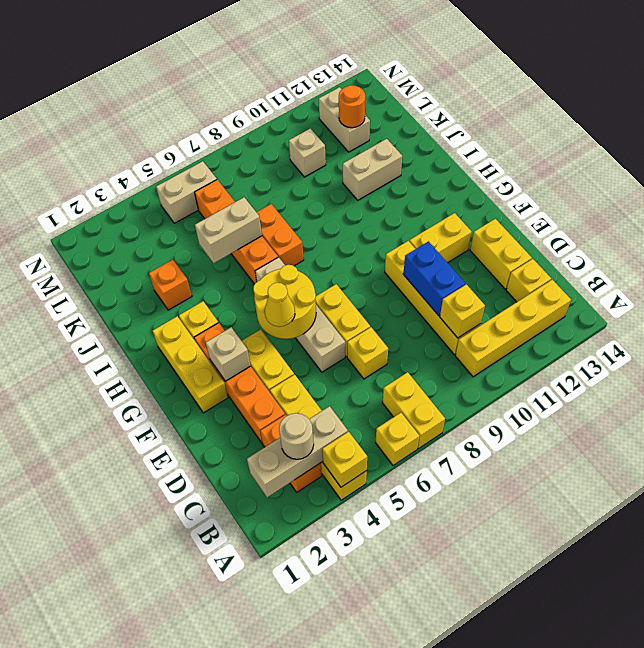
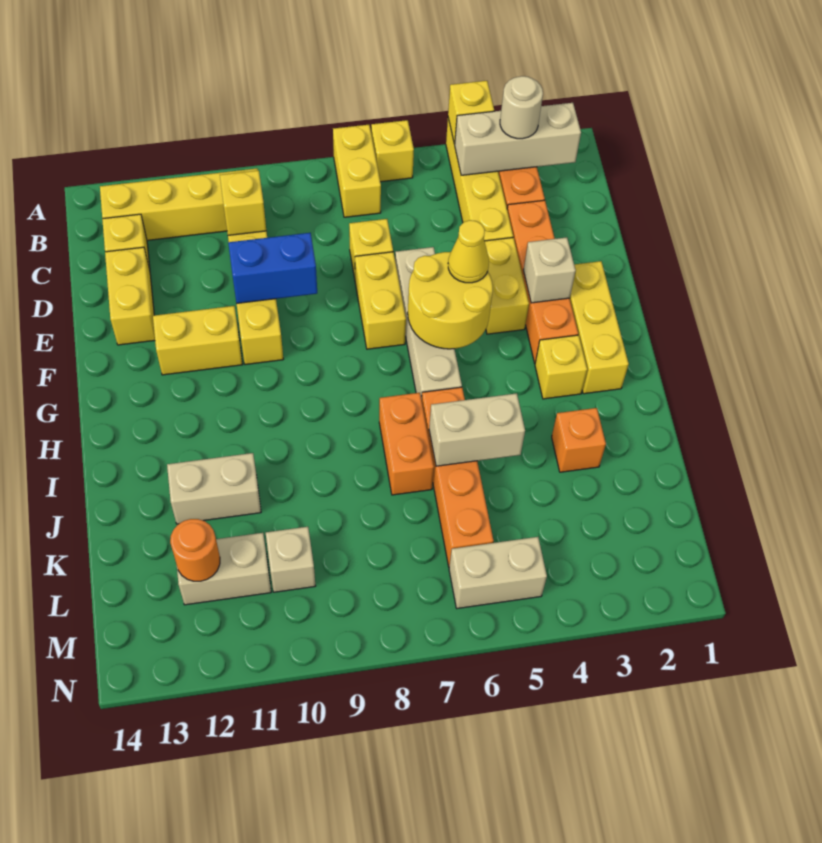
blue brick D10:E10 level 2 -> blue brick E9:E10 level 2
tan brick L12:M12 level 1 -> tan brick L11:L12 level 1

